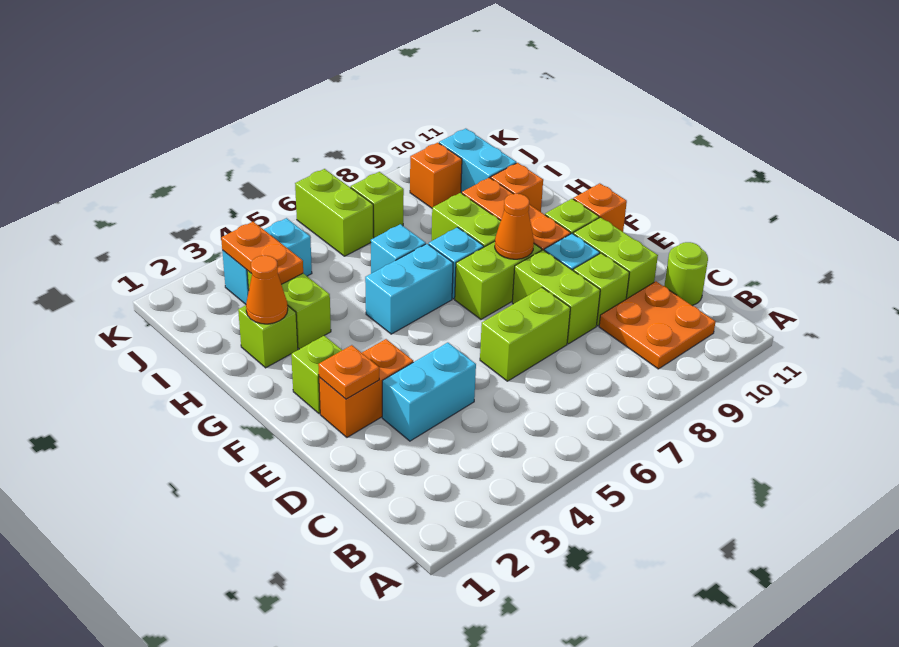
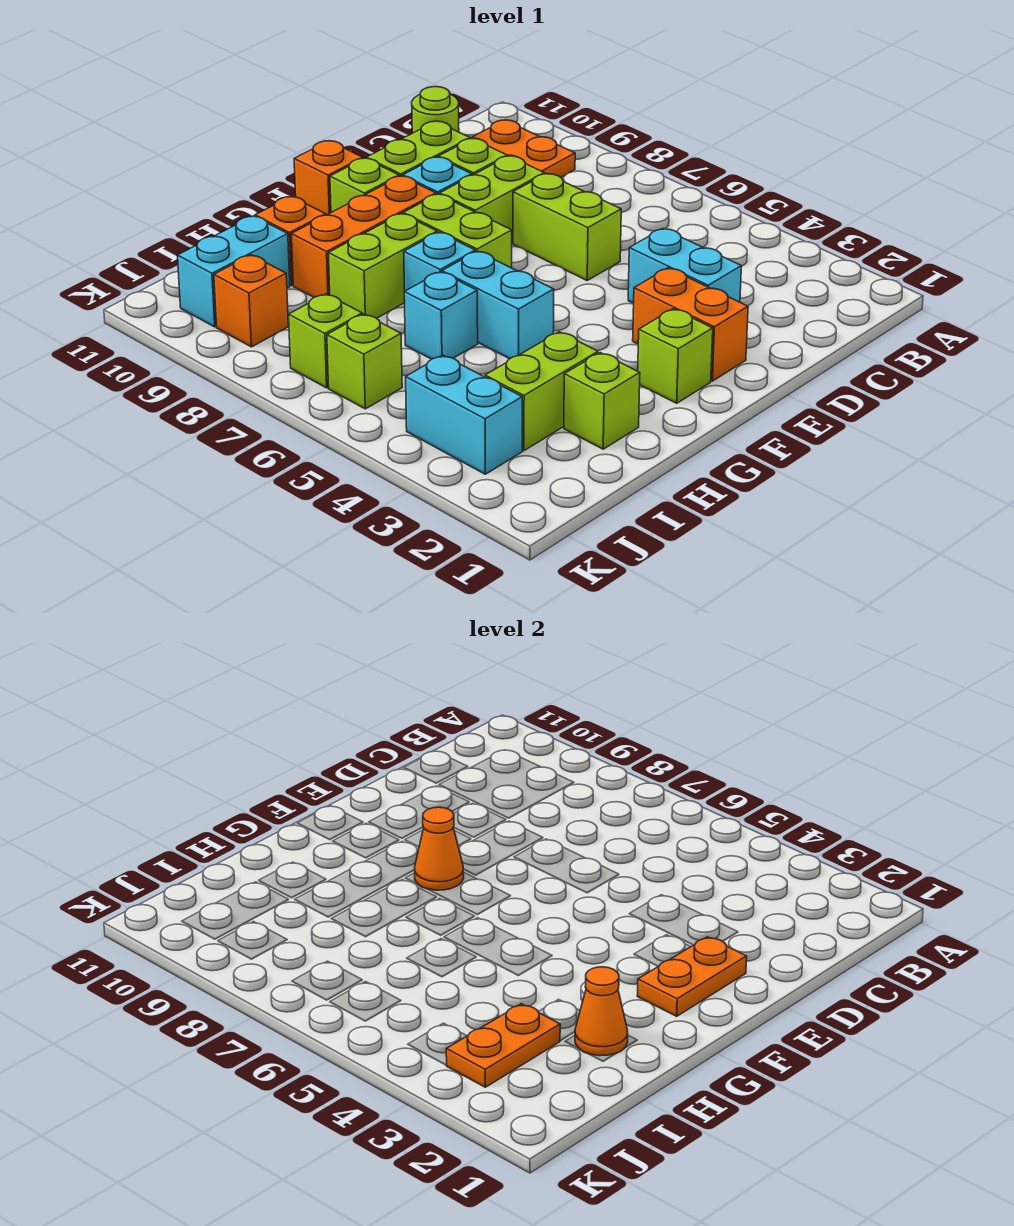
orange plate E2 level 2 -> orange plate E2:F2 level 2
lime brick J6:K6 level 1 -> lime brick J6 level 1

